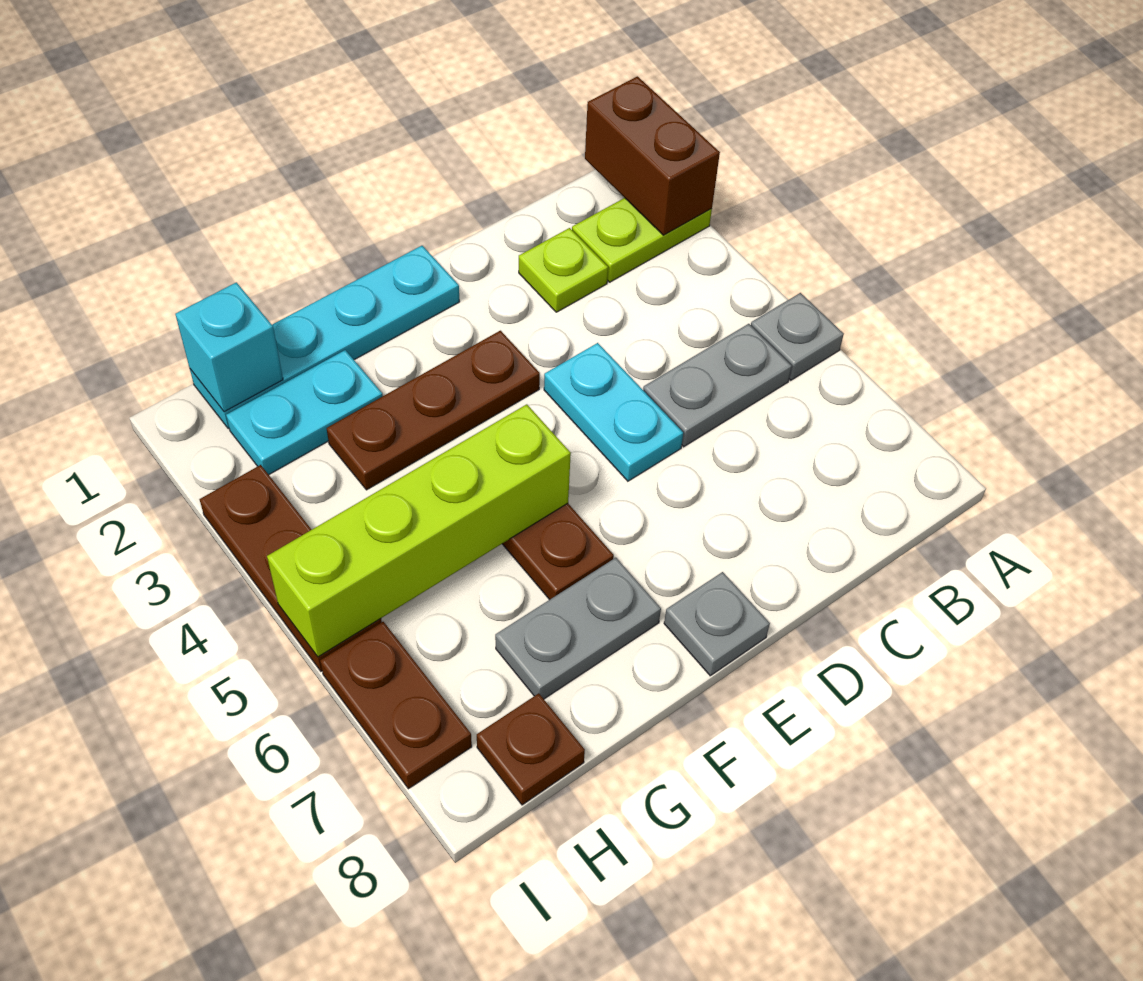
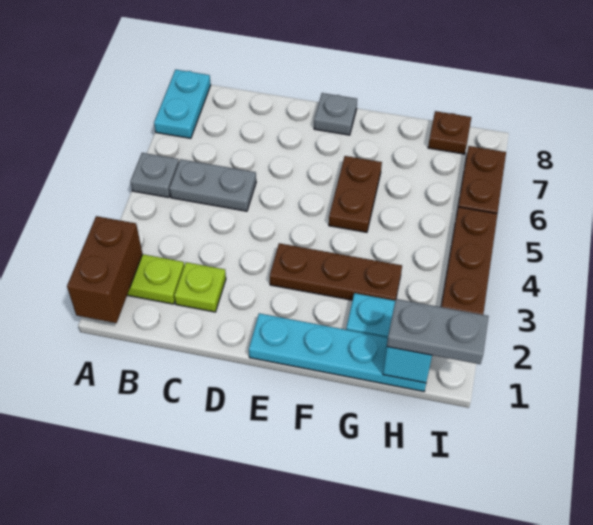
cyan plate D4:D5 level 1 -> cyan plate A7:A8 level 1
lime brick F5:I5 level 2 -> none
grey plate F7:G7 level 1 -> grey plate H1:I1 level 3

